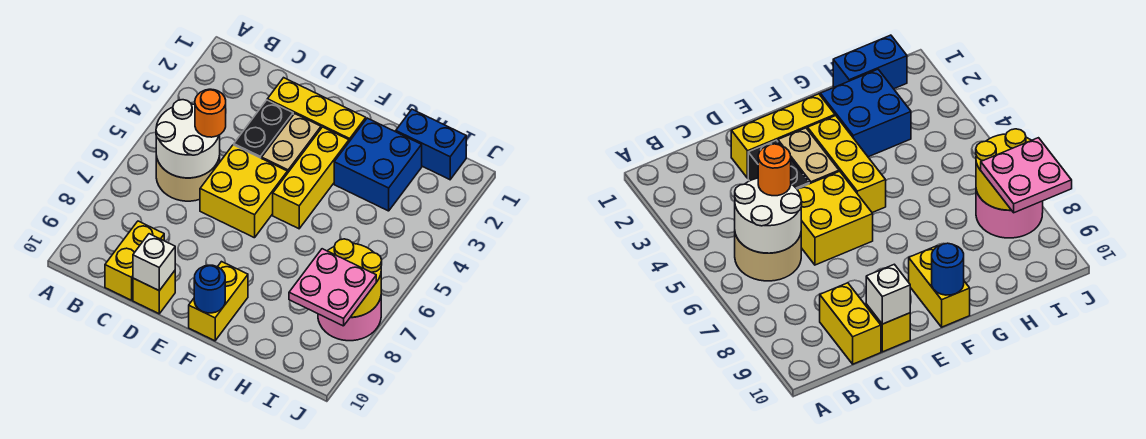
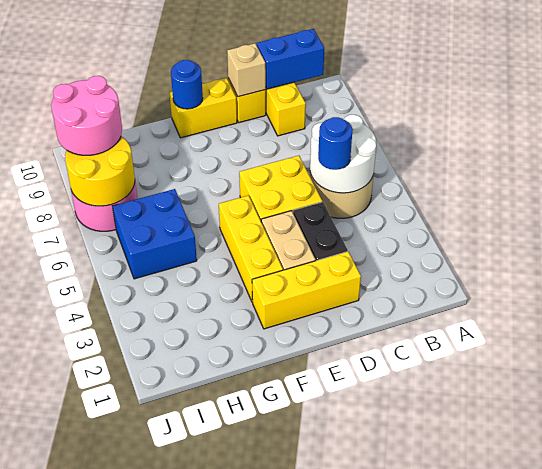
orange round brick C5 level 3 -> blue round brick C5 level 3
white brick D10 level 2 -> tan brick D10 level 2
yellow brick F9:F10 level 1 -> yellow brick E10:F10 level 1
blue brick G2:H3 level 1 -> blue brick H5:I6 level 1
blue brick H1:I1 level 1 -> blue brick B10:C10 level 2
pink plate I8:J9 level 3 -> pink round brick I8:J9 level 3

